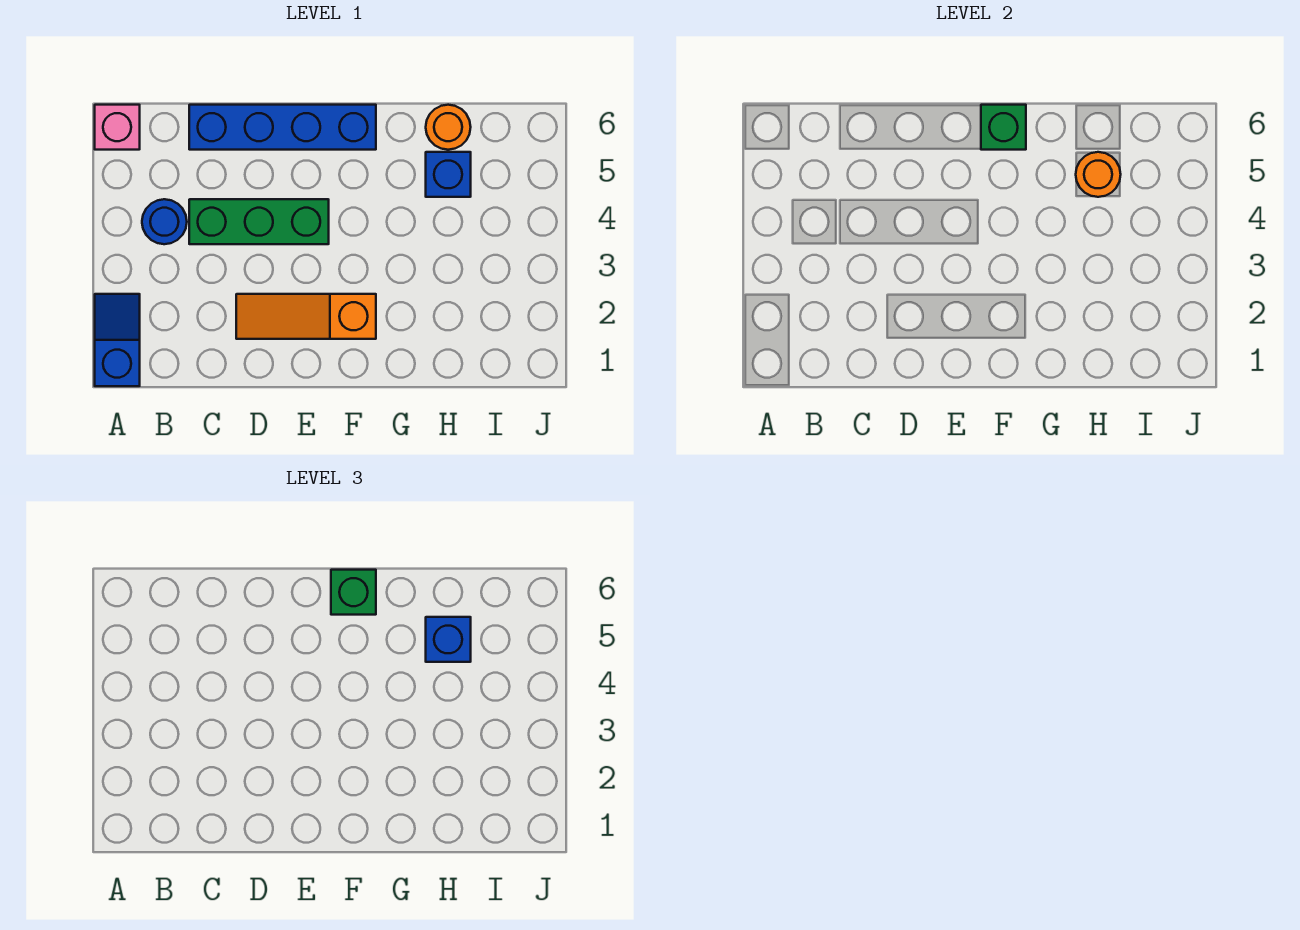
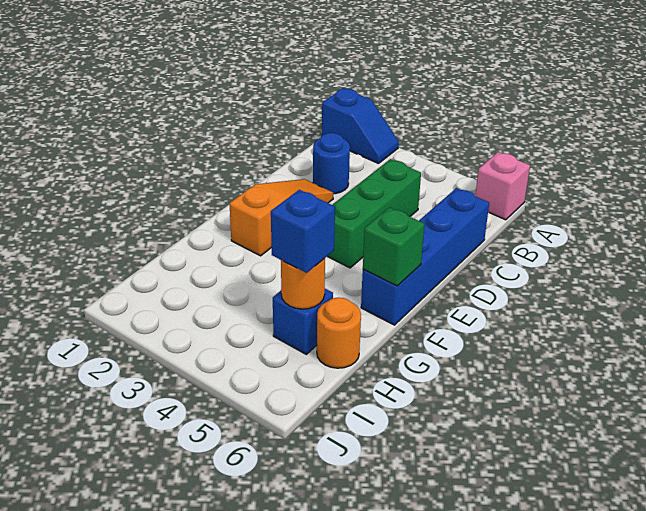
blue round brick B4 level 1 -> blue round brick C2 level 1
green brick F6 level 3 -> none

